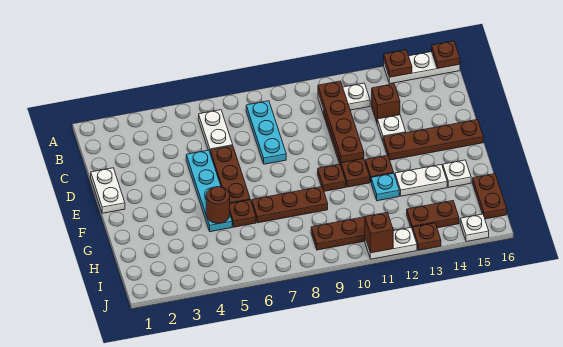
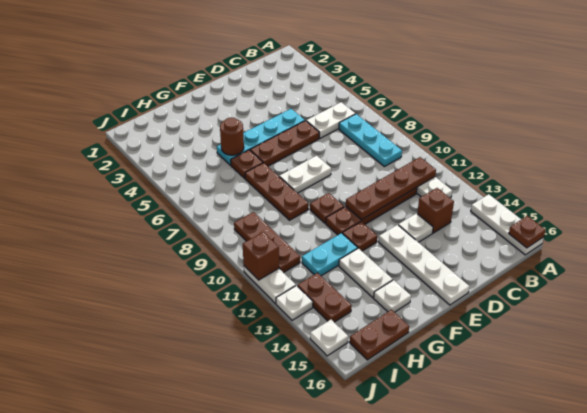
brown plate A14 level 2 -> none
cyan plate B8:D8 level 1 -> cyan plate B7:B9 level 1
white plate D1:E1 level 1 -> white plate E8:F8 level 1
brown plate E13:E16 level 1 -> white plate E13:E16 level 1
cyan plate G12 level 1 -> cyan plate G12:H12 level 1
brown plate J13 level 1 -> white plate J13 level 1

